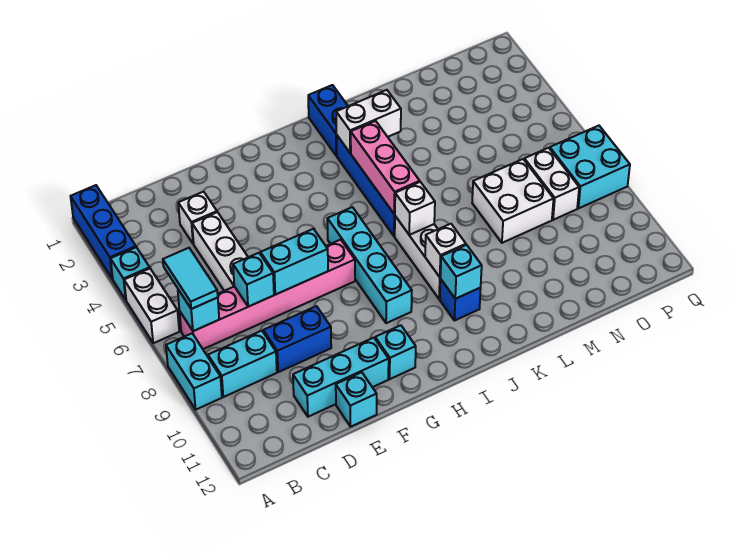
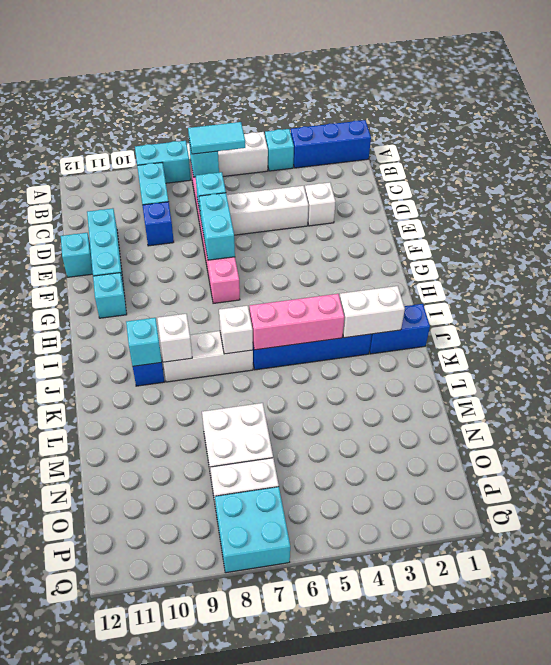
blue brick D9:E9 level 1 -> blue brick D9 level 1
cyan brick H6:H9 level 1 -> none
white brick J3:K3 level 2 -> white brick J2:J3 level 2

